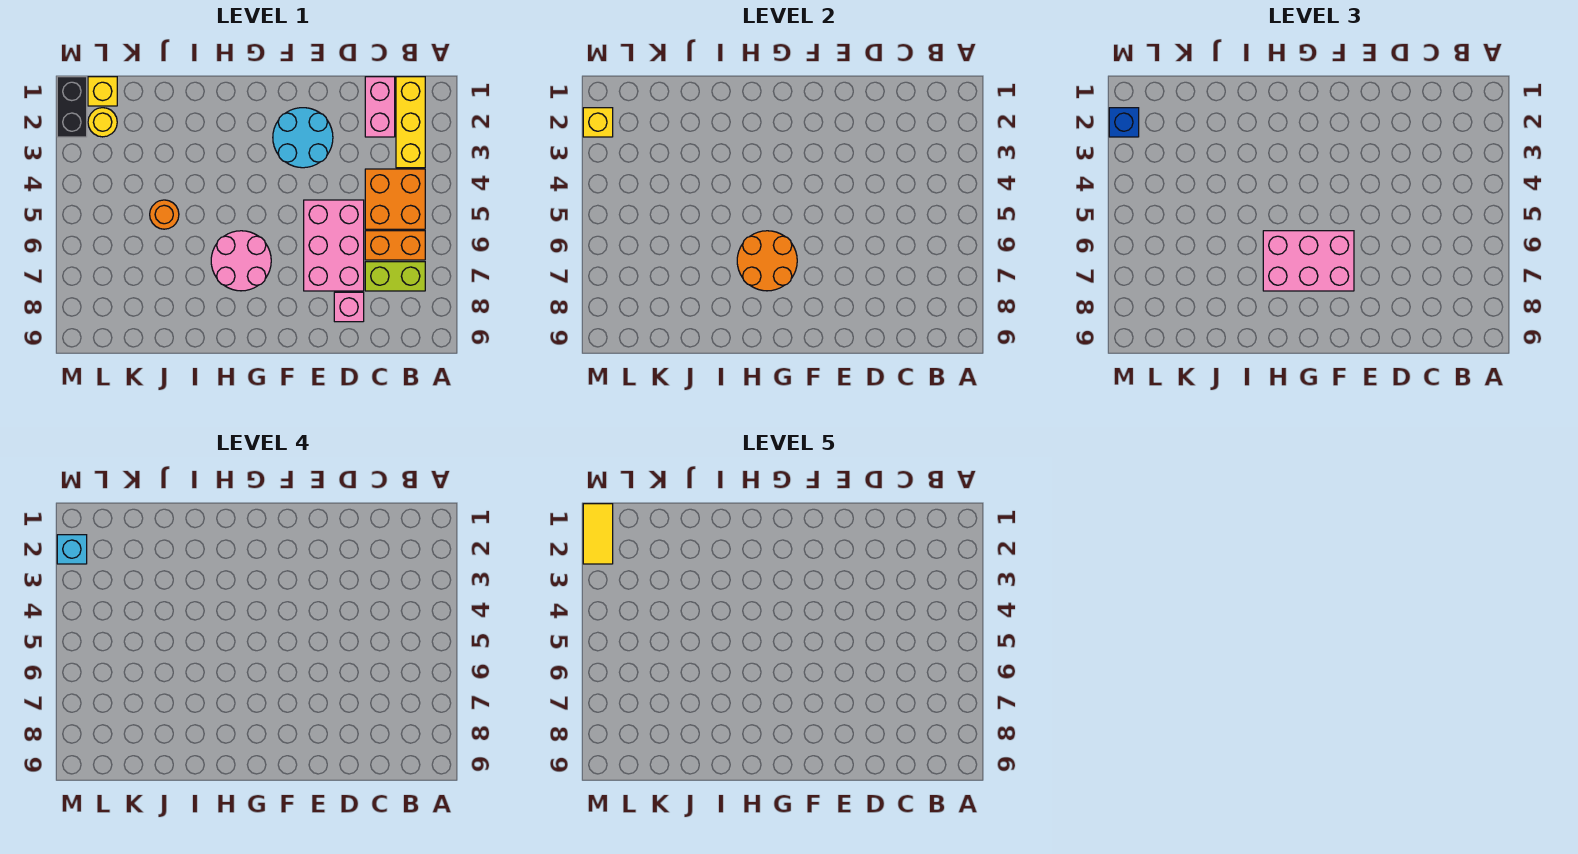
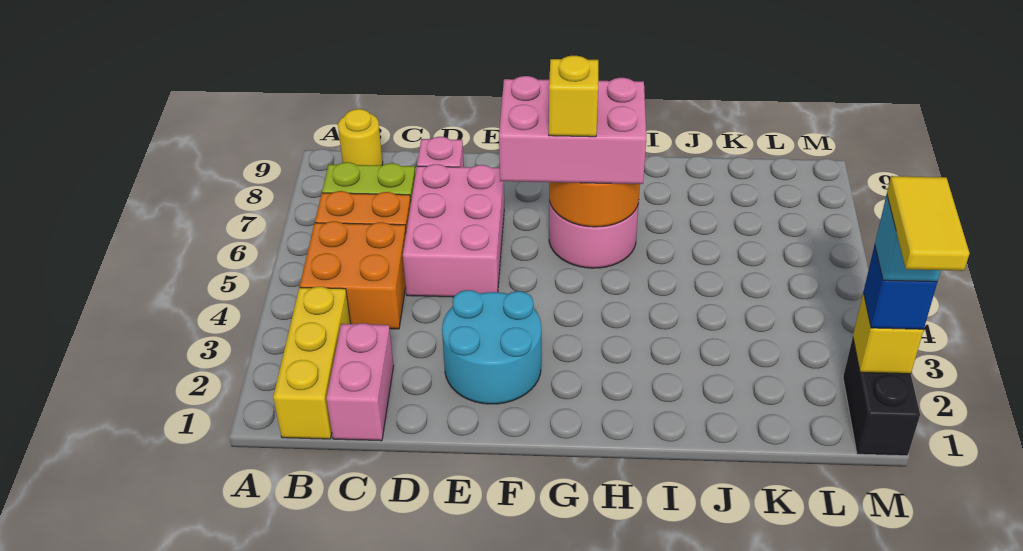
orange round brick J5 level 1 -> none
yellow brick L1 level 1 -> yellow brick G6 level 4
yellow round brick L2 level 1 -> yellow round brick B9 level 1

